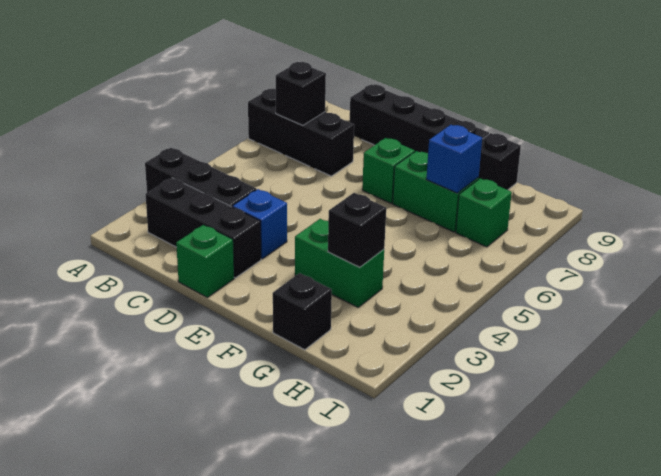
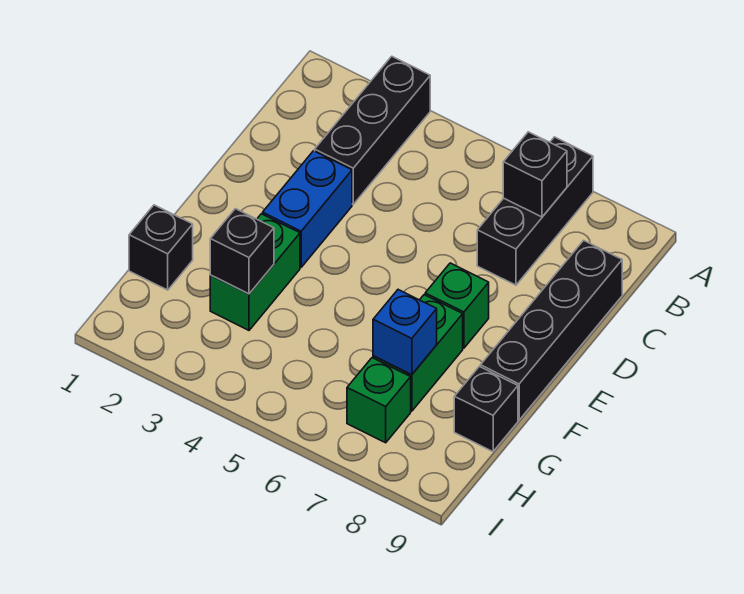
black brick B2:D2 level 1 -> none
green brick D1 level 1 -> none
blue brick D3 level 1 -> blue brick D3:E3 level 1

